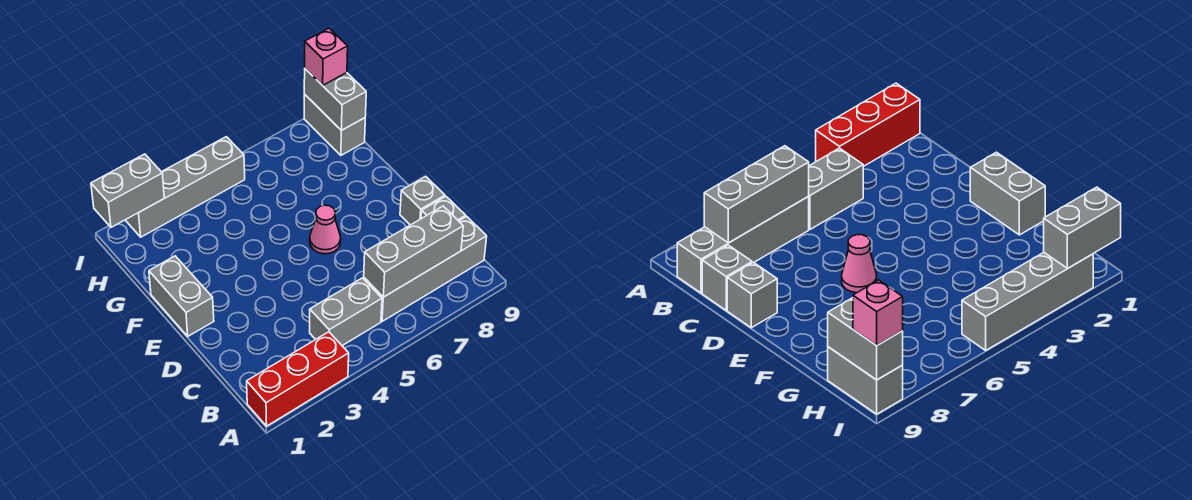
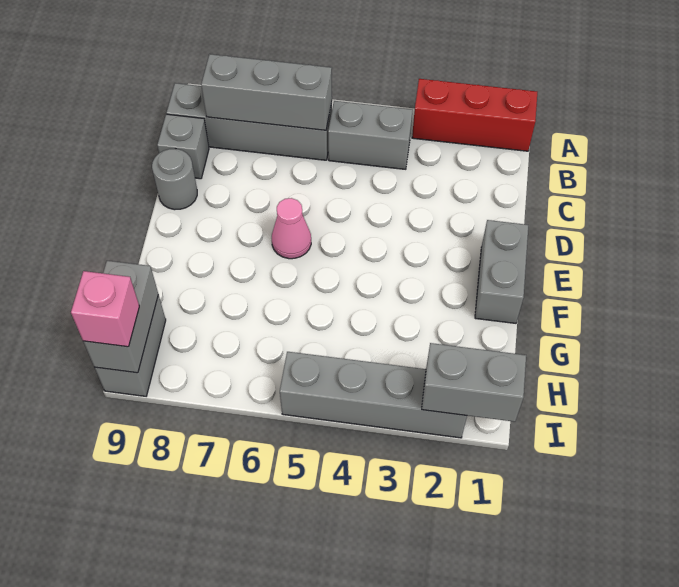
grey brick D9 level 1 -> grey round brick D9 level 1

